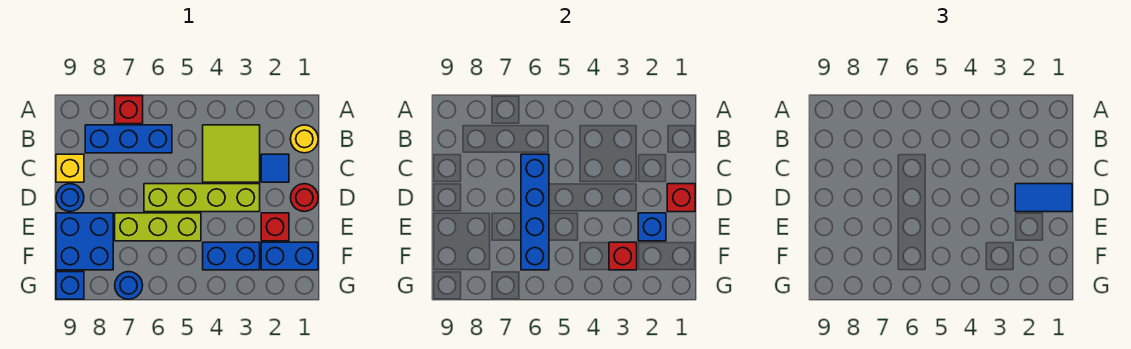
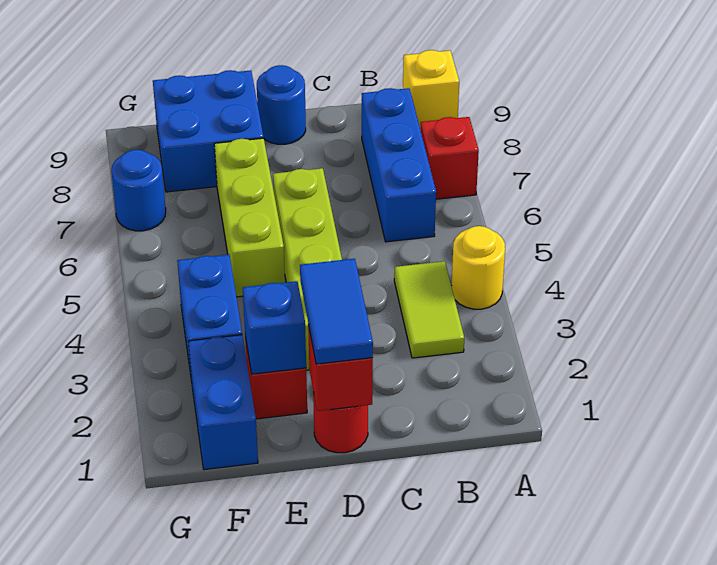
yellow round brick B1 level 1 -> yellow round brick A4 level 1
lime tile B3:C4 level 1 -> lime tile B3:B4 level 1
blue tile C2 level 1 -> none
blue brick C6:F6 level 2 -> none
yellow brick C9 level 1 -> yellow brick A9 level 1
red brick F3 level 2 -> none
blue brick G9 level 1 -> none

